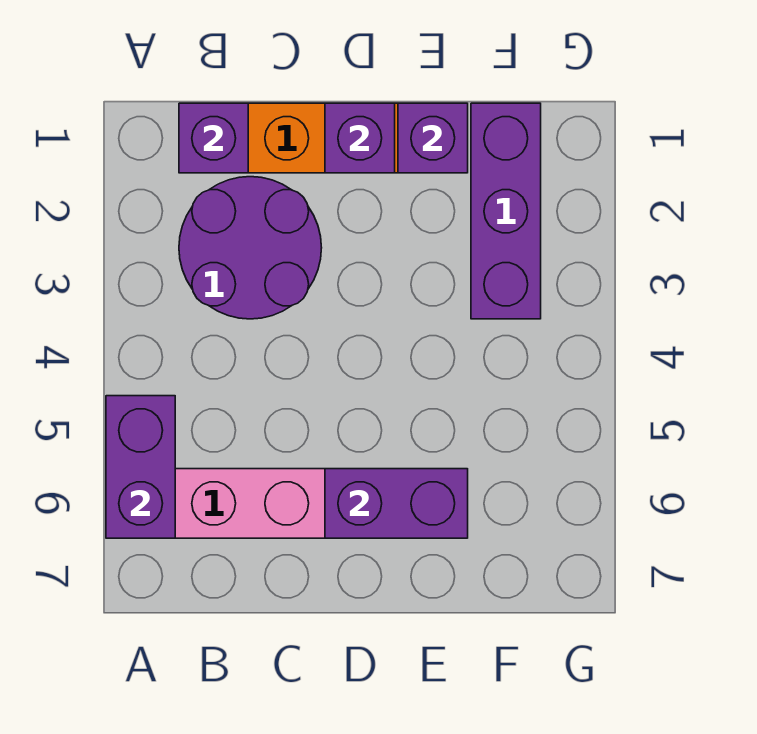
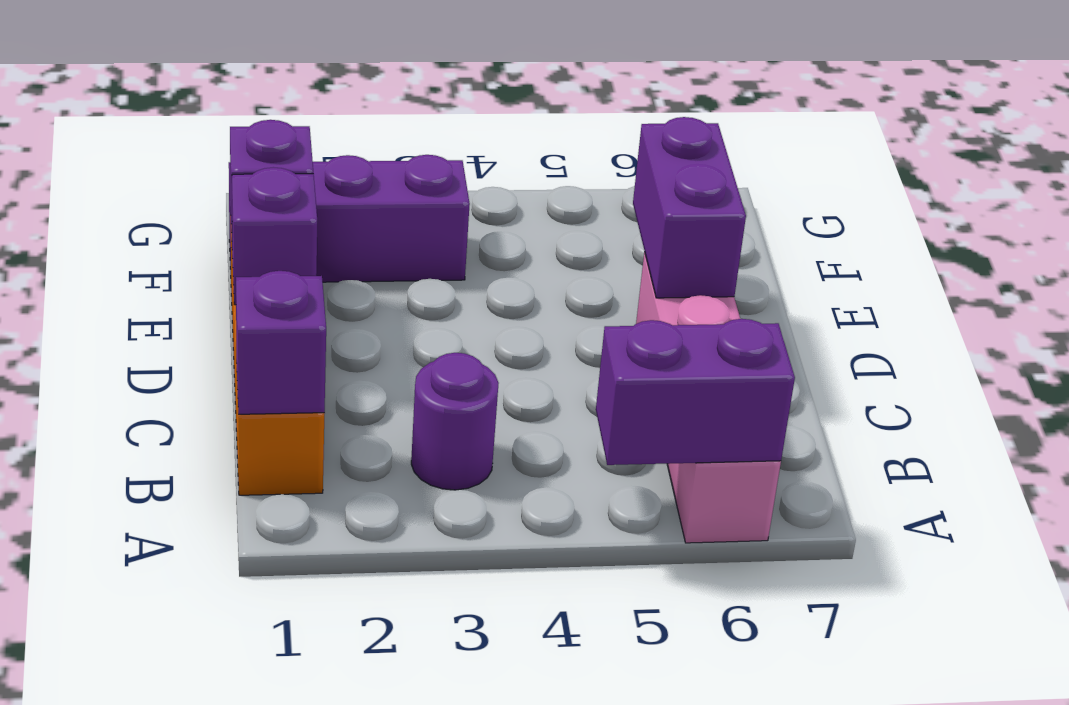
purple round brick B2:C3 level 1 -> purple round brick B3 level 1

